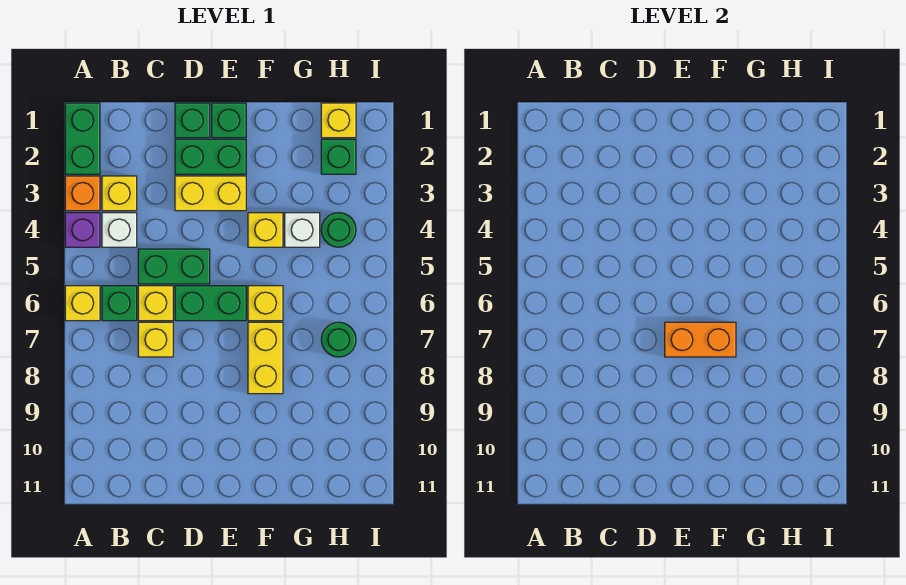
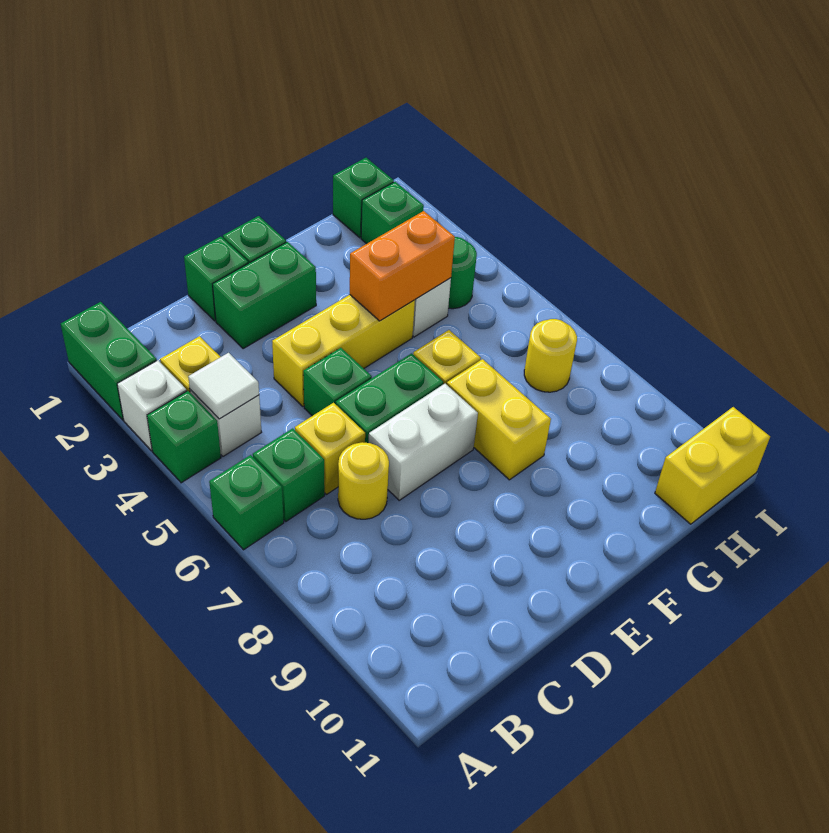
orange brick A3 level 1 -> white brick A3 level 1
purple brick A4 level 1 -> green brick A4 level 1
yellow brick A6 level 1 -> green brick A6 level 1
none -> white tile B4 level 2
green brick C5:D5 level 1 -> green brick D5 level 1
yellow brick C7 level 1 -> yellow round brick C7 level 1
yellow brick D3:E3 level 1 -> yellow brick H11:I11 level 1
none -> white brick D7:E7 level 1
orange brick E7:F7 level 2 -> orange brick F4:G4 level 2
yellow brick F4 level 1 -> yellow brick D4:F4 level 1
yellow brick H1 level 1 -> green brick H1 level 1
green round brick H7 level 1 -> yellow round brick H7 level 1

